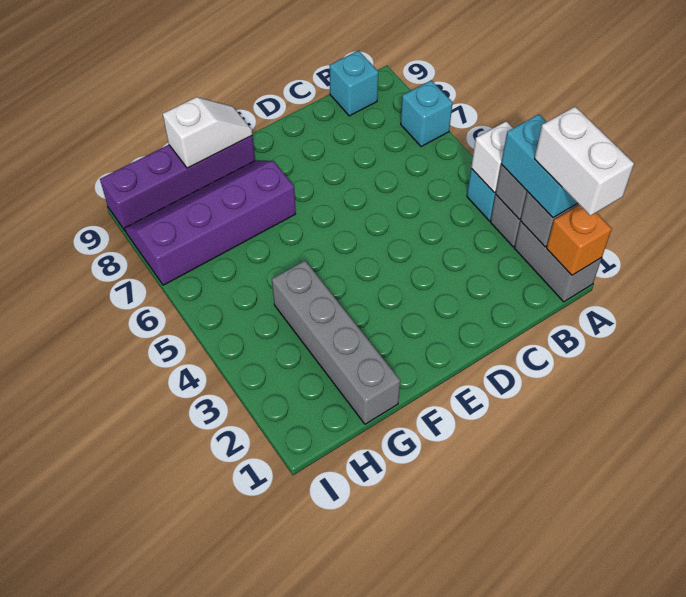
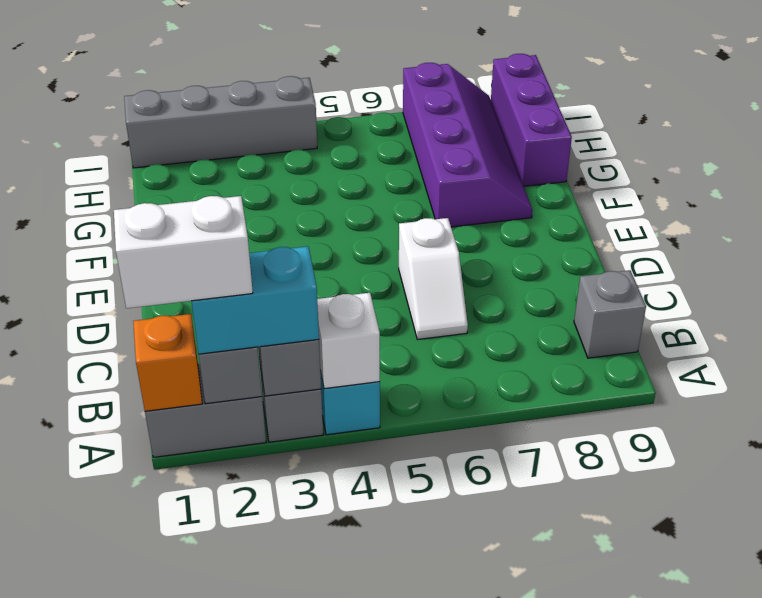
cyan brick A7 level 1 -> none
cyan brick B9 level 1 -> grey brick B9 level 1
purple brick F9:I9 level 1 -> purple brick G9:I9 level 1
white slope F9:G9 level 2 top G -> white slope C6:D6 level 1 top D
grey brick G1:G4 level 1 -> grey brick I1:I4 level 1

